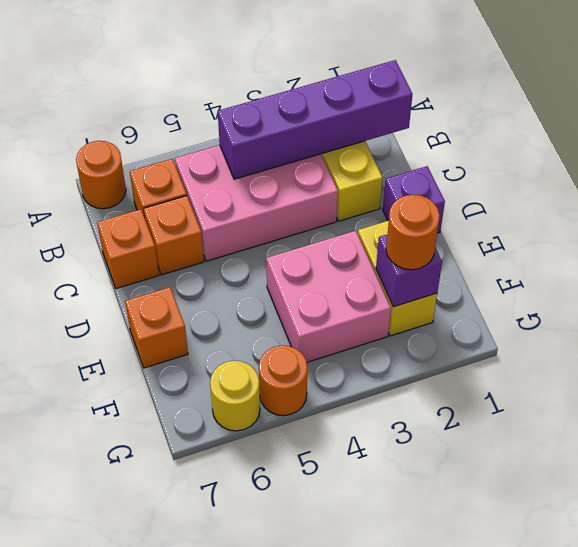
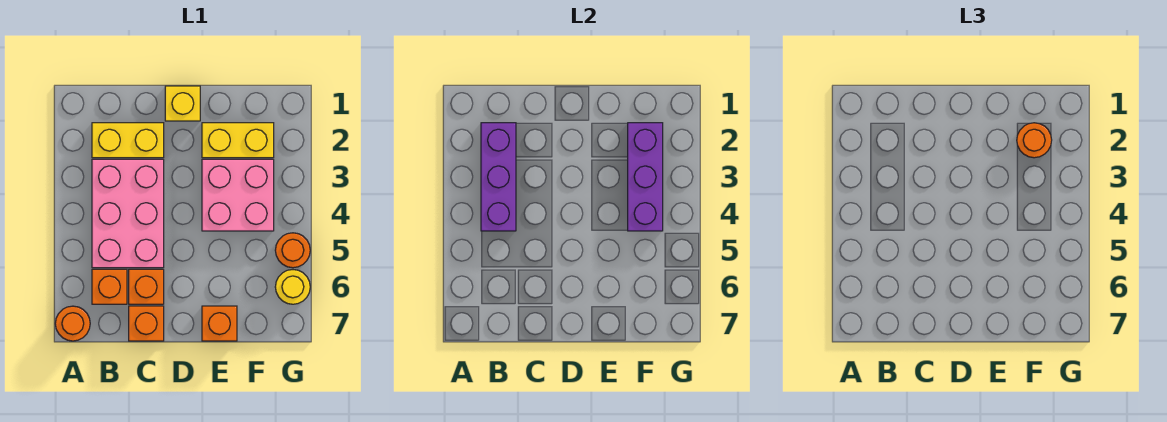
purple brick B1:B4 level 2 -> purple brick B2:B4 level 2
purple brick D1 level 1 -> yellow brick D1 level 1
purple brick F2 level 2 -> purple brick F2:F4 level 2

